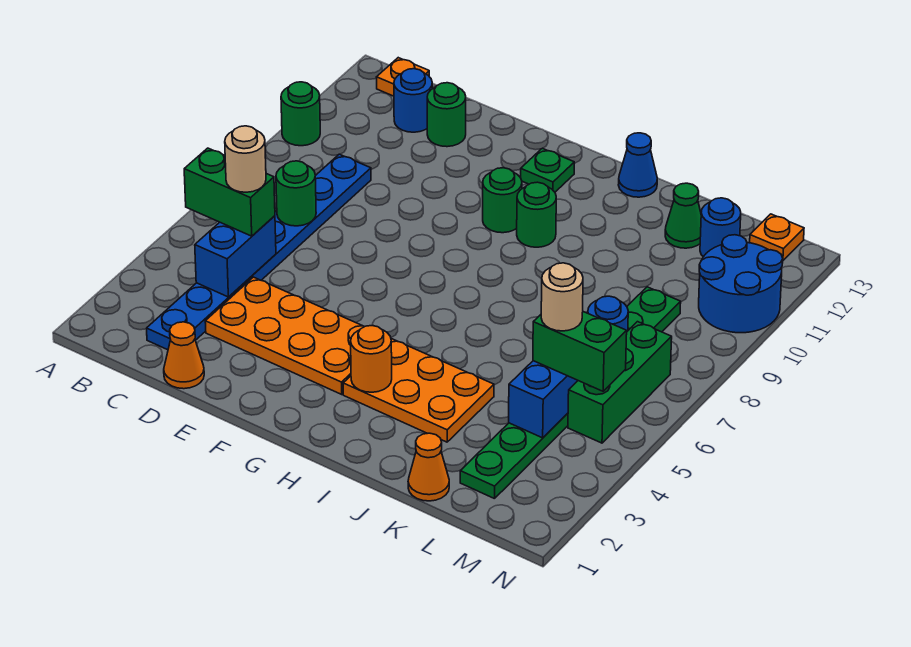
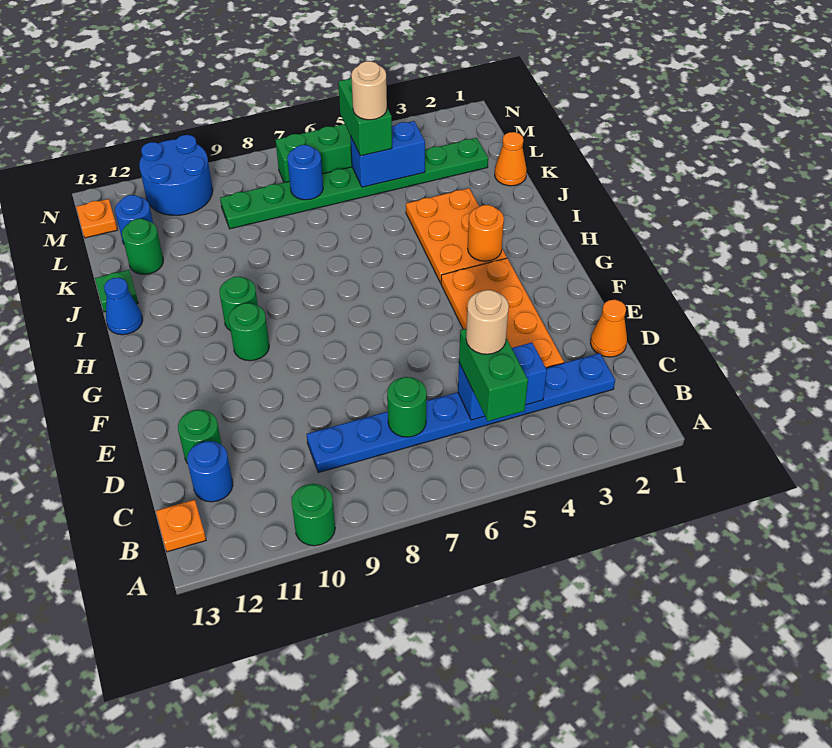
green plate G12 level 1 -> green plate J13 level 1
green cone K12 level 1 -> green round brick K12 level 1

